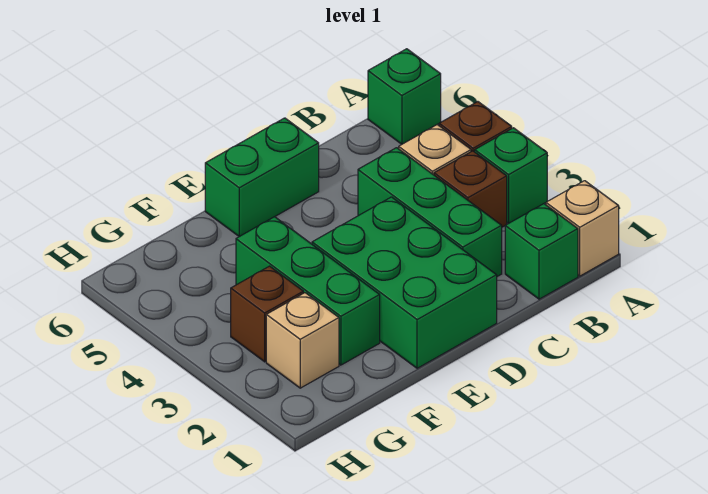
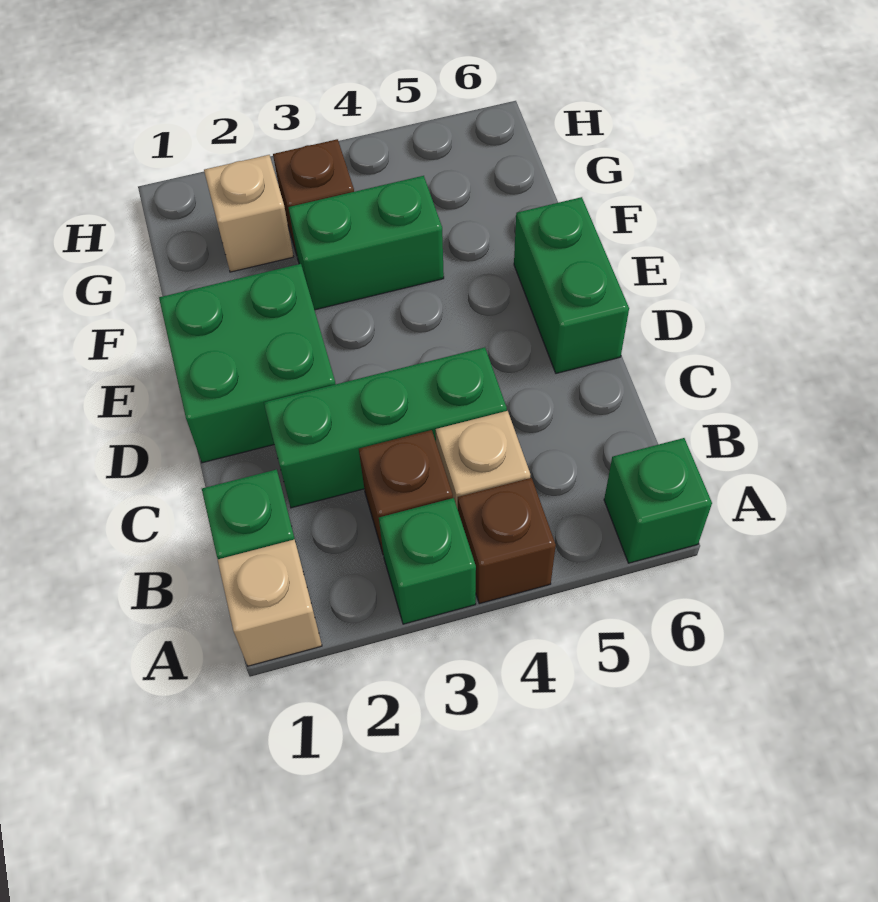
green brick D1:E3 level 1 -> green brick D1:E2 level 1
green brick F2:F4 level 1 -> green brick F3:F4 level 1

